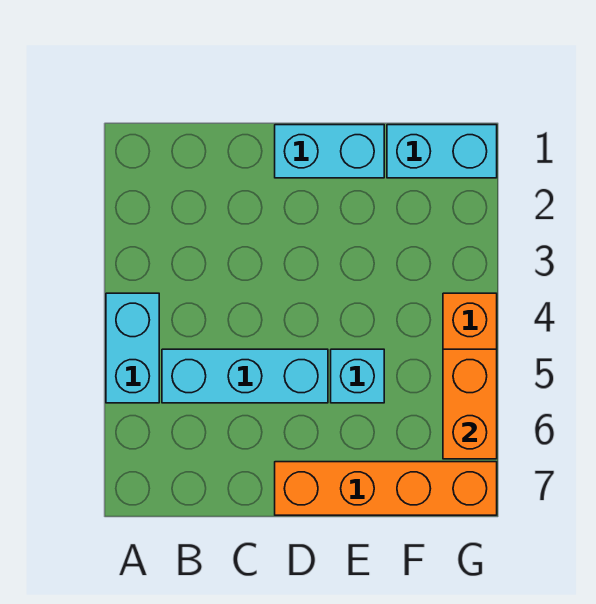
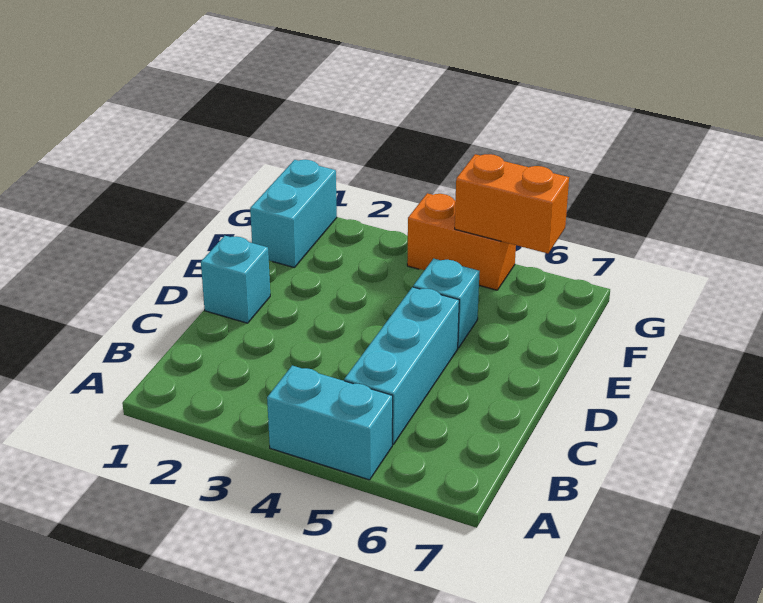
cyan brick D1:E1 level 1 -> cyan brick D1 level 1
orange brick D7:G7 level 1 -> none

